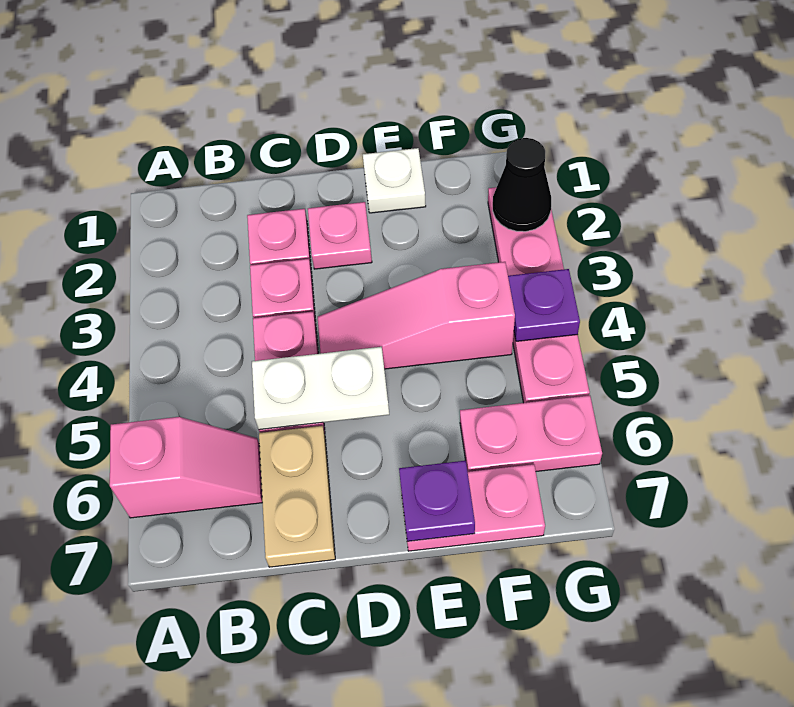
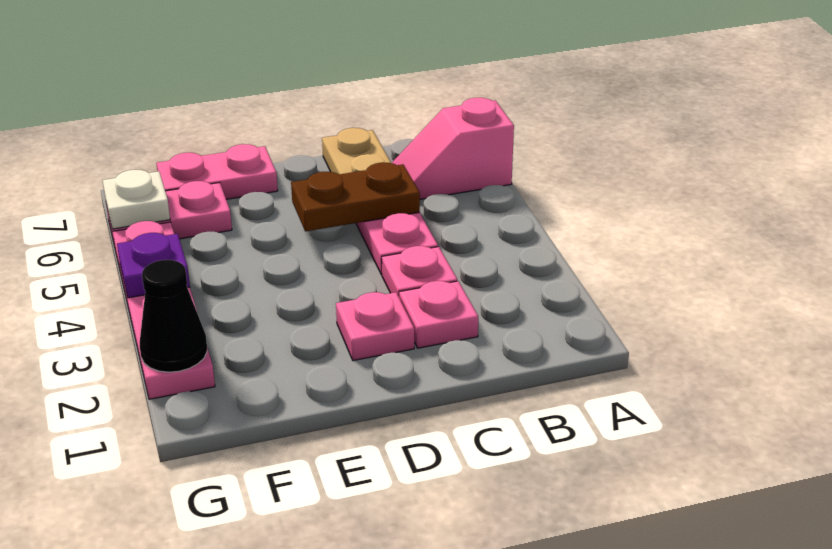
white plate C5:D5 level 2 -> brown plate C5:D5 level 2
pink slope D4:F4 level 1 top F -> none
white plate E1 level 1 -> white plate G6 level 2
purple plate E7 level 2 -> none

